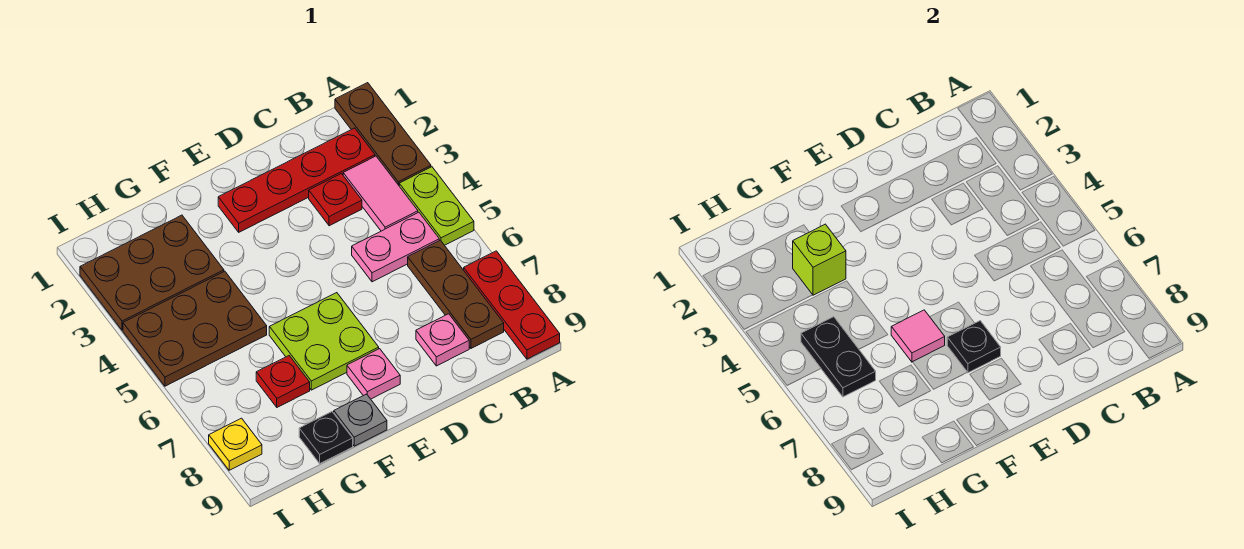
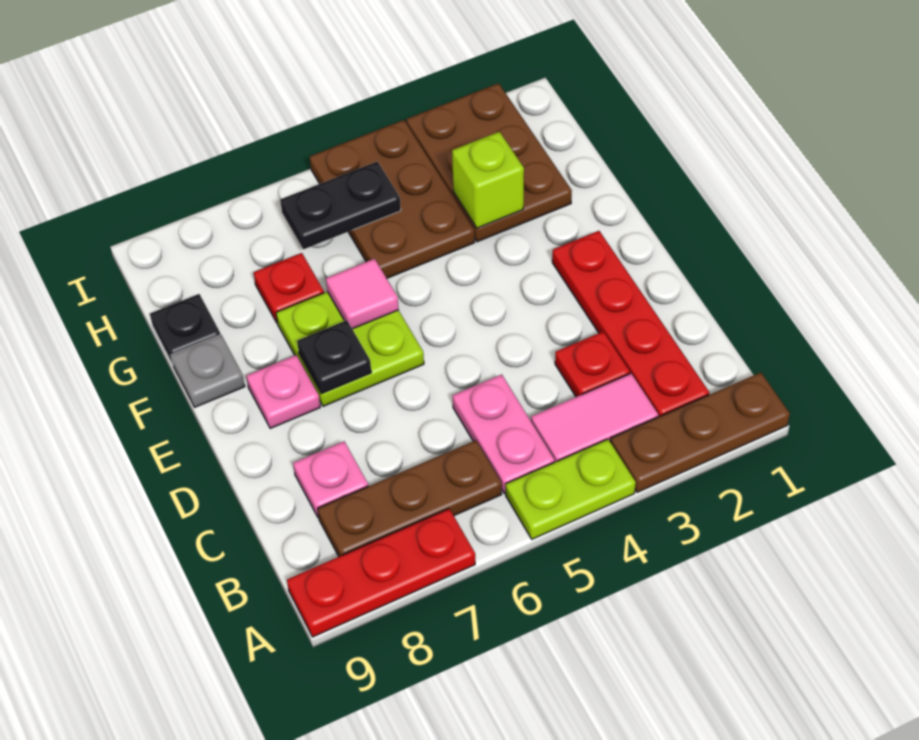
yellow plate I8 level 1 -> none

